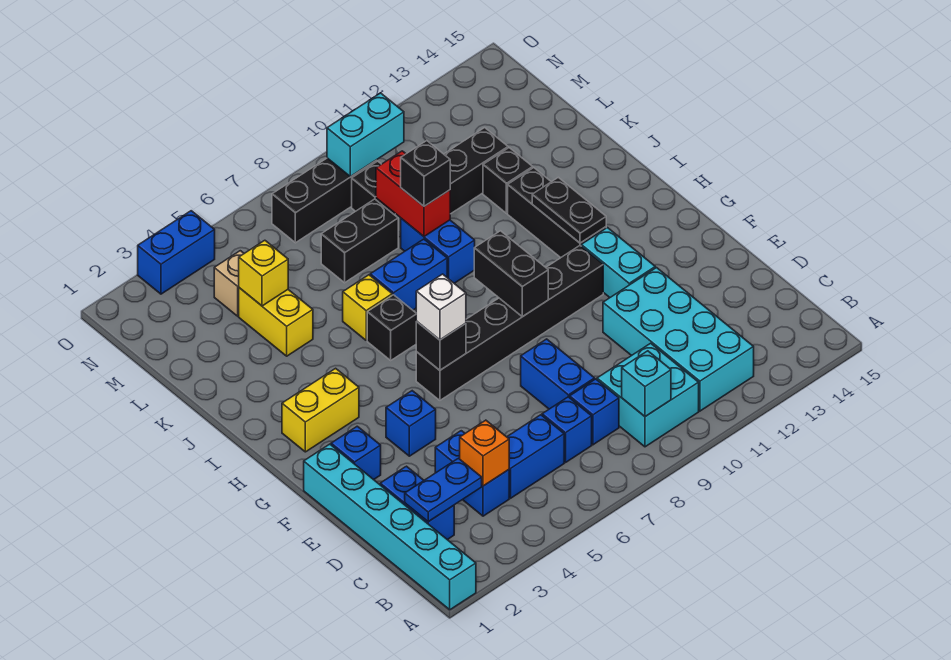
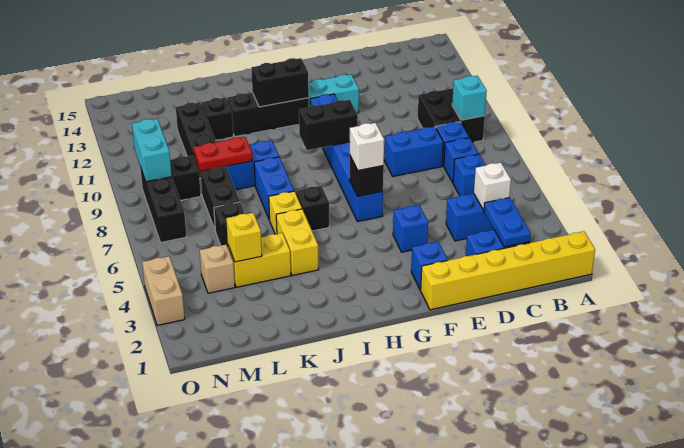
cyan brick A1:F1 level 1 -> yellow brick A1:F1 level 1
cyan brick B9:C10 level 1 -> black brick B9:C10 level 1
cyan brick B11:E12 level 1 -> none
orange brick C4 level 2 -> white brick C4 level 2
blue brick C5:C6 level 1 -> blue brick C6 level 1
black brick G6:G11 level 1 -> blue brick G6:G11 level 1
yellow brick H2:H3 level 1 -> yellow brick J4:J5 level 1
black plate H12:I12 level 2 -> black brick H12:I12 level 2
red brick K9:L9 level 2 -> red plate K9:L9 level 2
black brick K9 level 3 -> black brick L6 level 1
blue brick O3:O4 level 1 -> tan brick O3:O4 level 1

